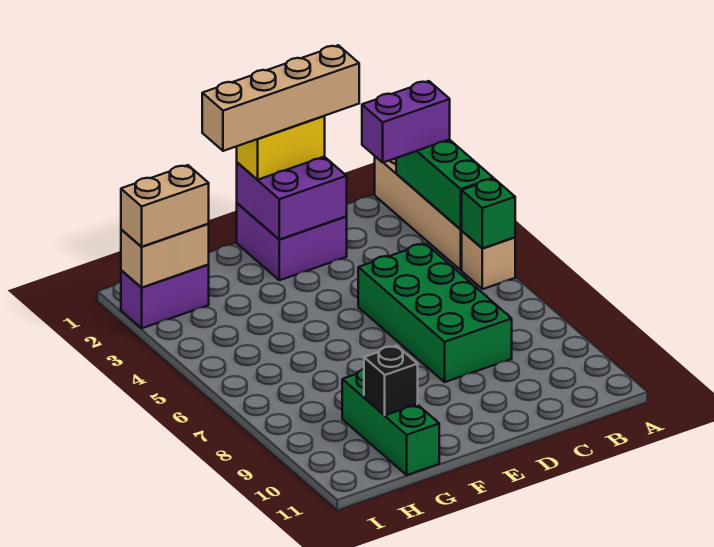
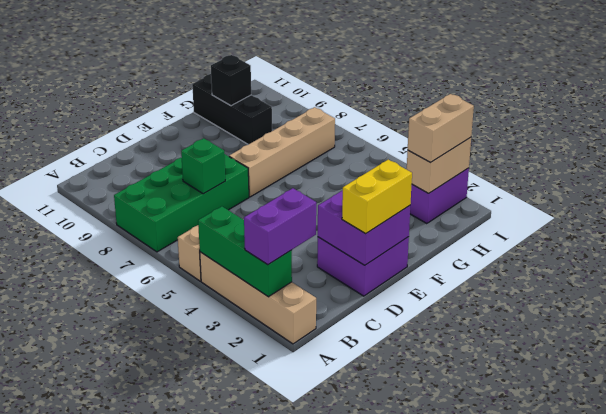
green brick A5 level 2 -> green brick C7 level 2
tan brick C1:F1 level 4 -> tan brick E7:H7 level 1
green brick C5:D8 level 1 -> green brick A7:D8 level 1
green brick G9:G11 level 1 -> black brick G9:G11 level 1

